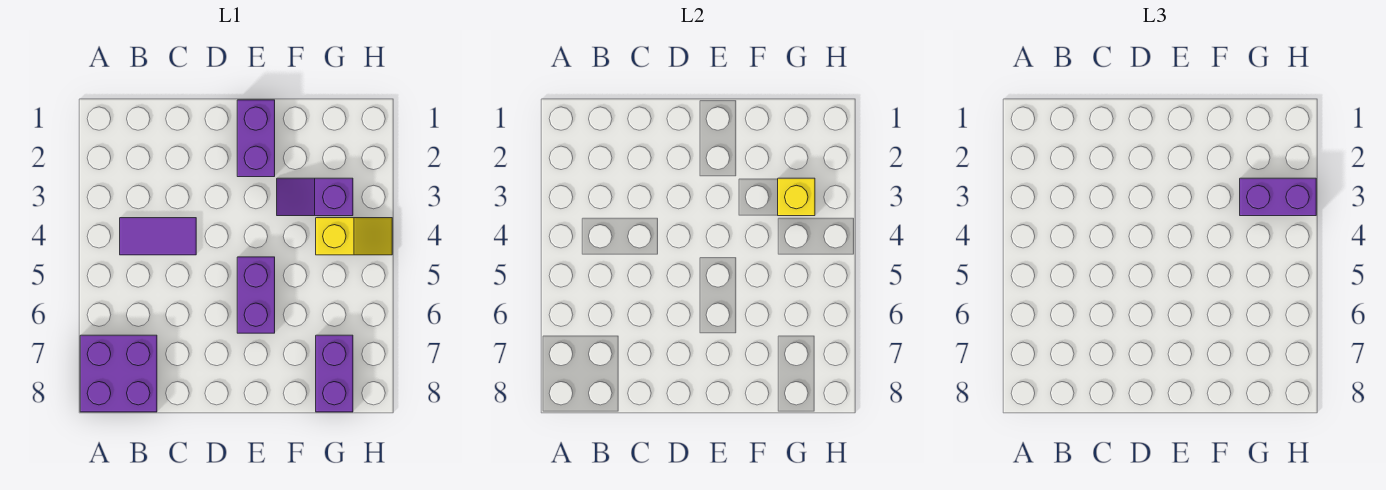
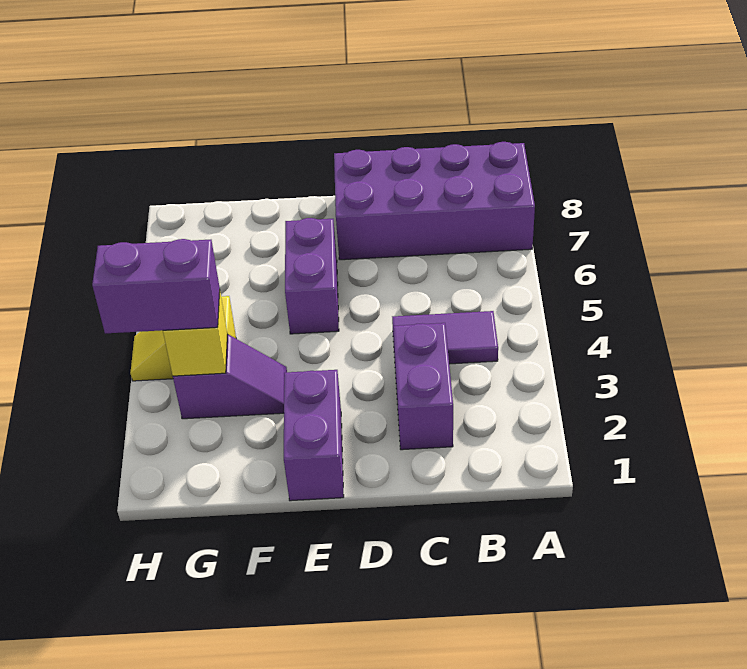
purple brick A7:B8 level 1 -> purple brick A7:D8 level 1
purple brick G7:G8 level 1 -> purple brick C2:C3 level 1

